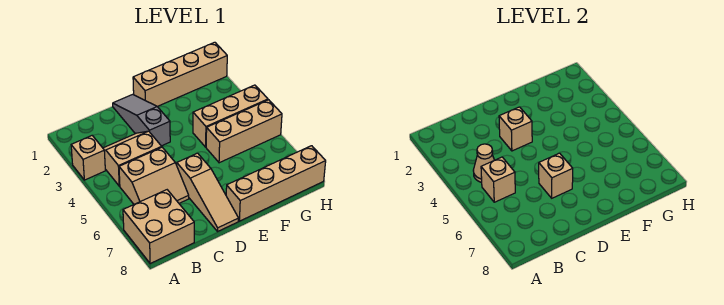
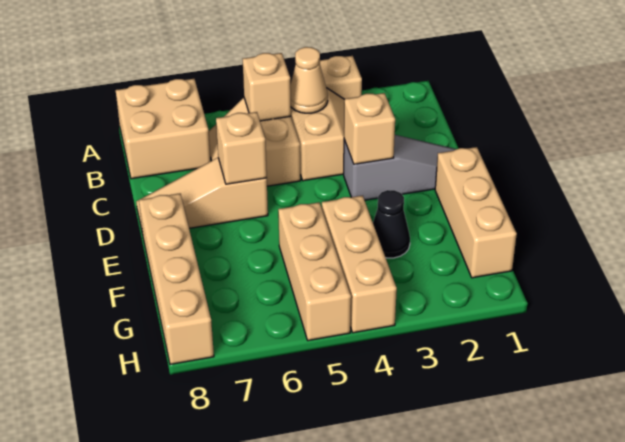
tan brick E1:H1 level 1 -> tan brick E1:G1 level 1
none -> black cone F3 level 1

